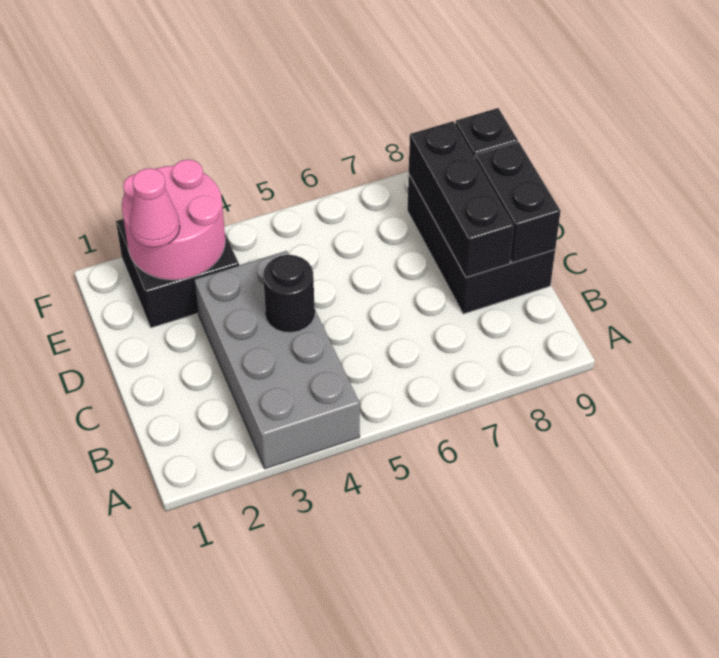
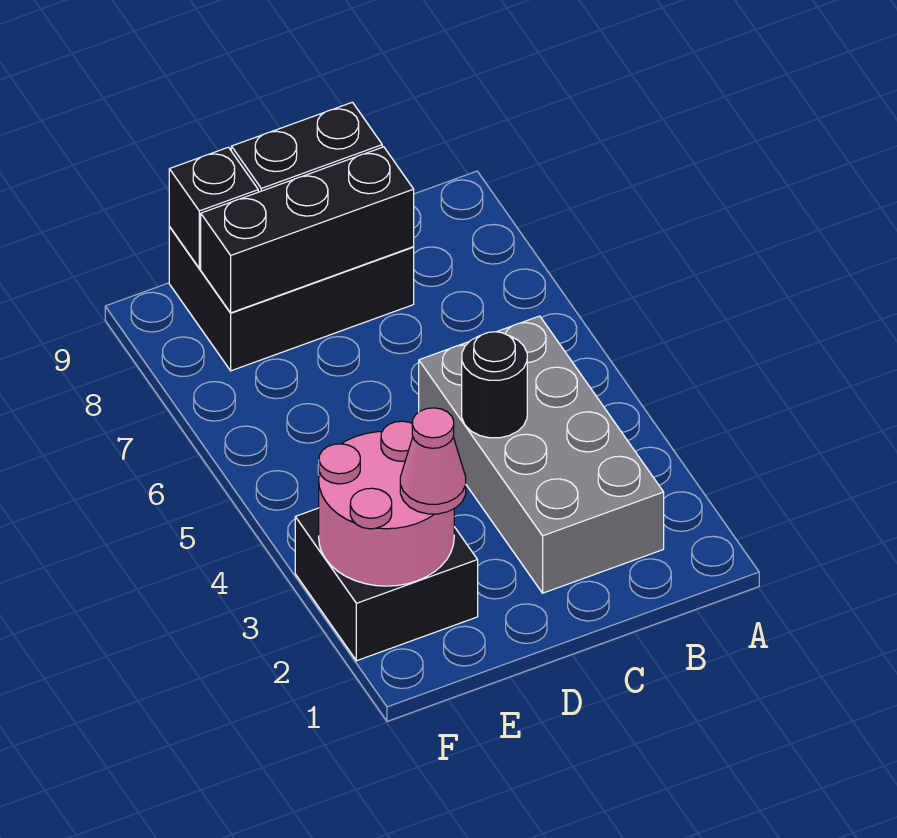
grey brick A3:D4 level 1 -> grey brick B2:C5 level 1

